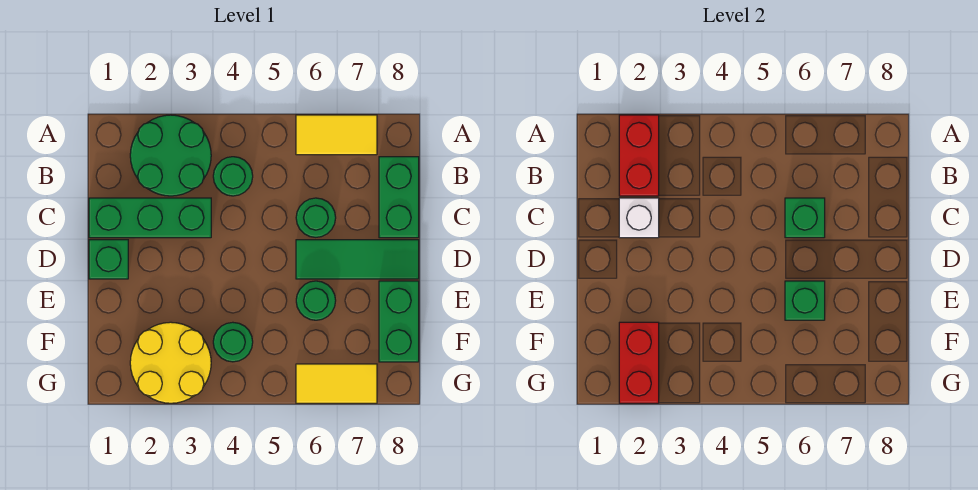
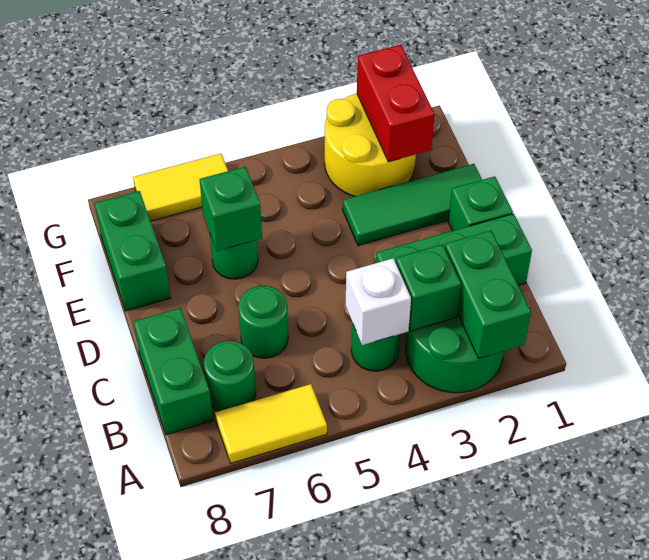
red brick A2:B2 level 2 -> green brick A2:B2 level 2
white brick C2 level 2 -> white brick B4 level 2
green brick C6 level 2 -> green brick B3 level 2
green tile D6:D8 level 1 -> green tile E1:E3 level 1
green round brick F4 level 1 -> green round brick B7 level 1

